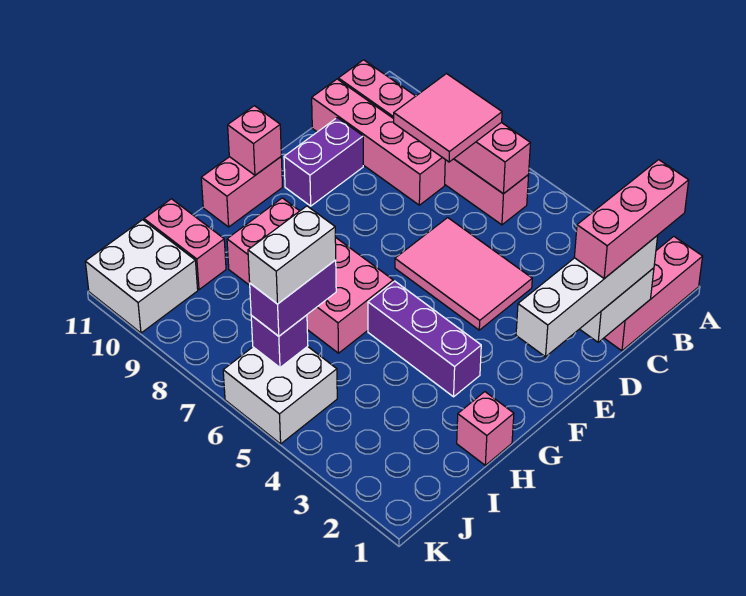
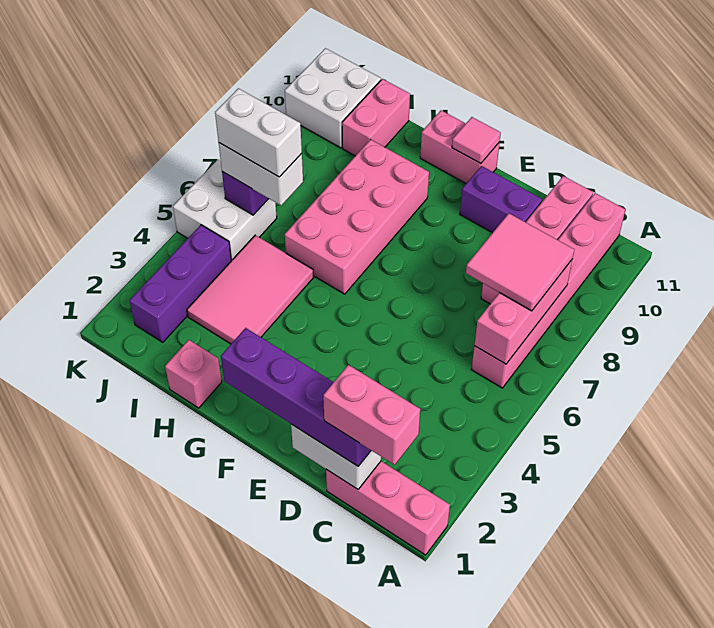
pink brick B1:D1 level 4 -> pink brick B1:C1 level 4
white brick C1:F1 level 3 -> purple brick C1:F1 level 3
pink tile D4:E6 level 1 -> pink tile H3:I5 level 1
pink brick F11 level 2 -> pink tile F11 level 2
purple brick G3:G5 level 1 -> purple brick J2:J4 level 1
purple brick I6:J6 level 3 -> white brick I6:J6 level 3

